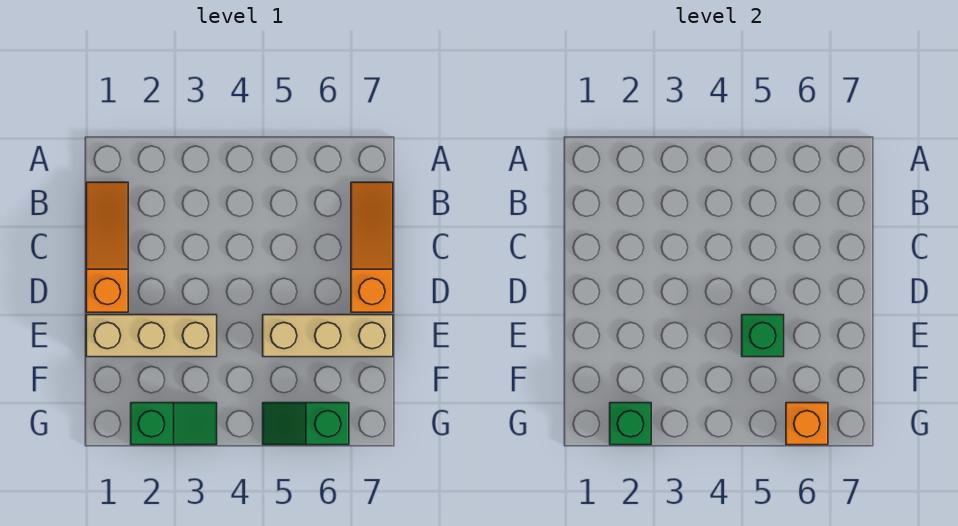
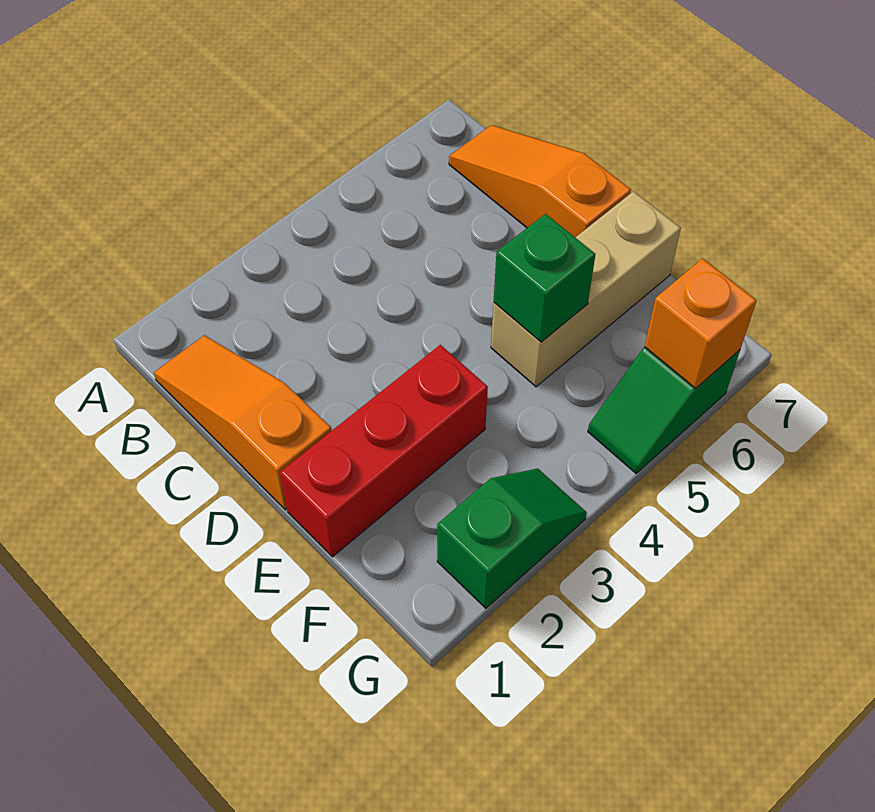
tan brick E1:E3 level 1 -> red brick E1:E3 level 1
green brick G2 level 2 -> none

